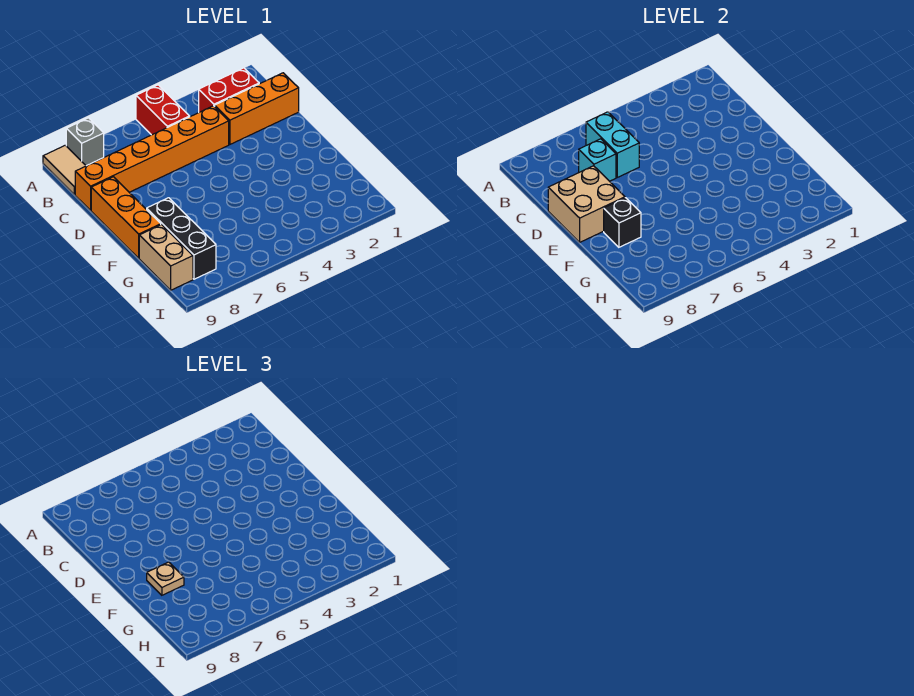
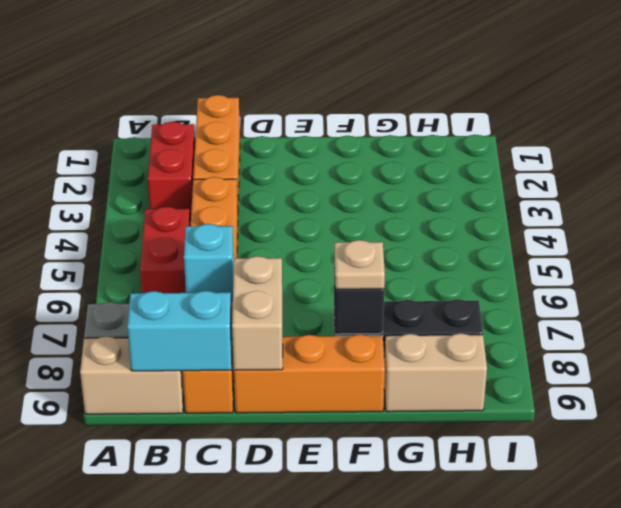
red brick A5:B5 level 1 -> red brick B5:B6 level 1
tan tile A9:B9 level 1 -> tan brick A9:B9 level 1
cyan brick B6:C6 level 2 -> cyan brick B9:C9 level 2
tan brick D8:E9 level 2 -> tan brick D8:D9 level 2

